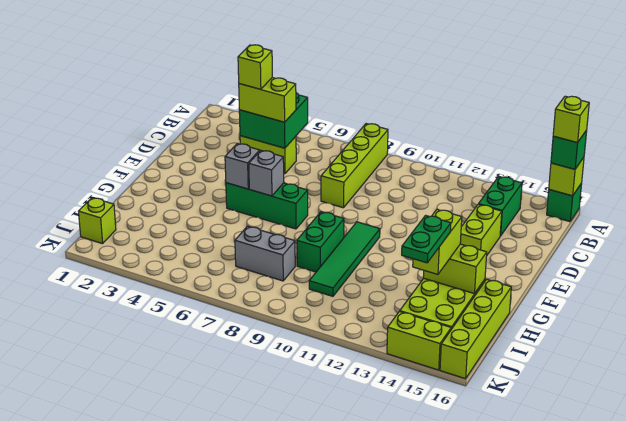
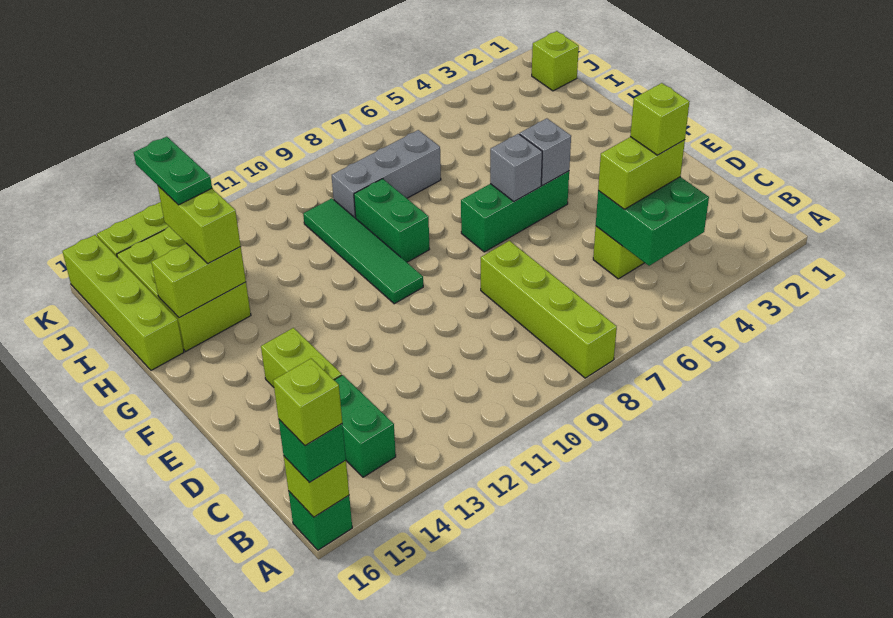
grey brick I7:I8 level 1 -> grey brick I7:I9 level 1

